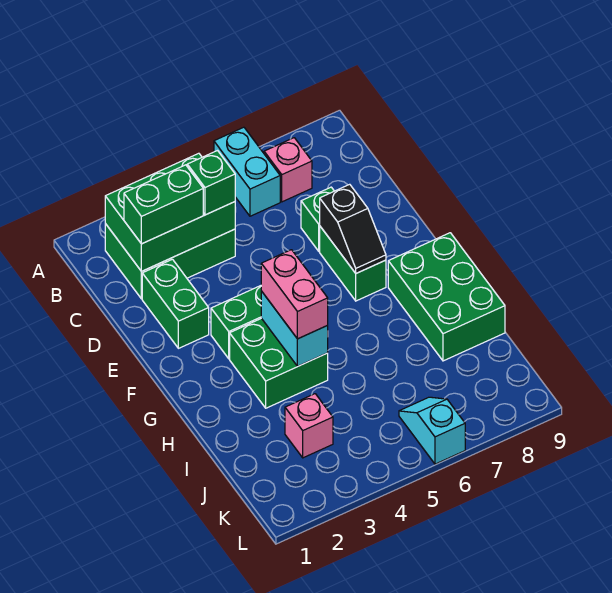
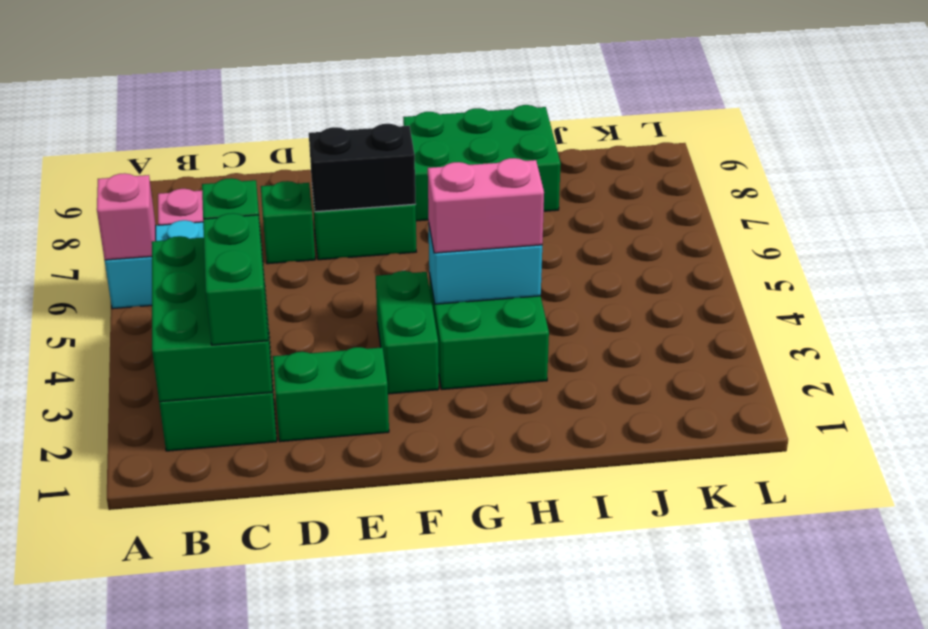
black slope E7:F7 level 2 top E -> black brick E7:F7 level 2
pink brick J3 level 1 -> pink brick A6 level 2
cyan slope K6:L6 level 1 top L -> none

